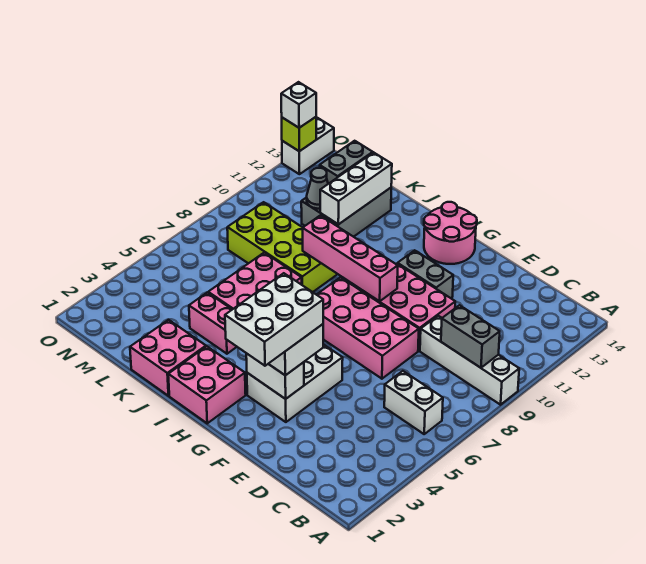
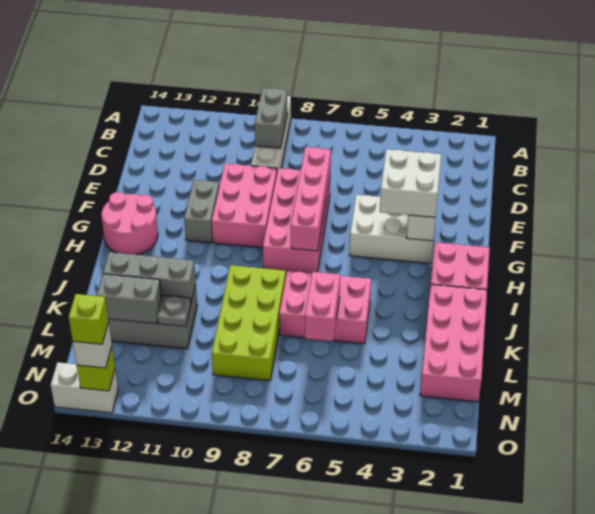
white brick B6:C6 level 1 -> none
white brick F2:G4 level 4 -> none
pink brick G9:J9 level 2 -> pink brick E7:H7 level 2
pink brick J1:K2 level 1 -> pink brick J1:M2 level 1
pink brick J4:K4 level 1 -> pink brick K6:L6 level 2
white brick K11:K13 level 2 -> grey brick K11:K13 level 2
grey cone L11 level 2 -> grey plate L11 level 2
none -> lime brick O13 level 4

